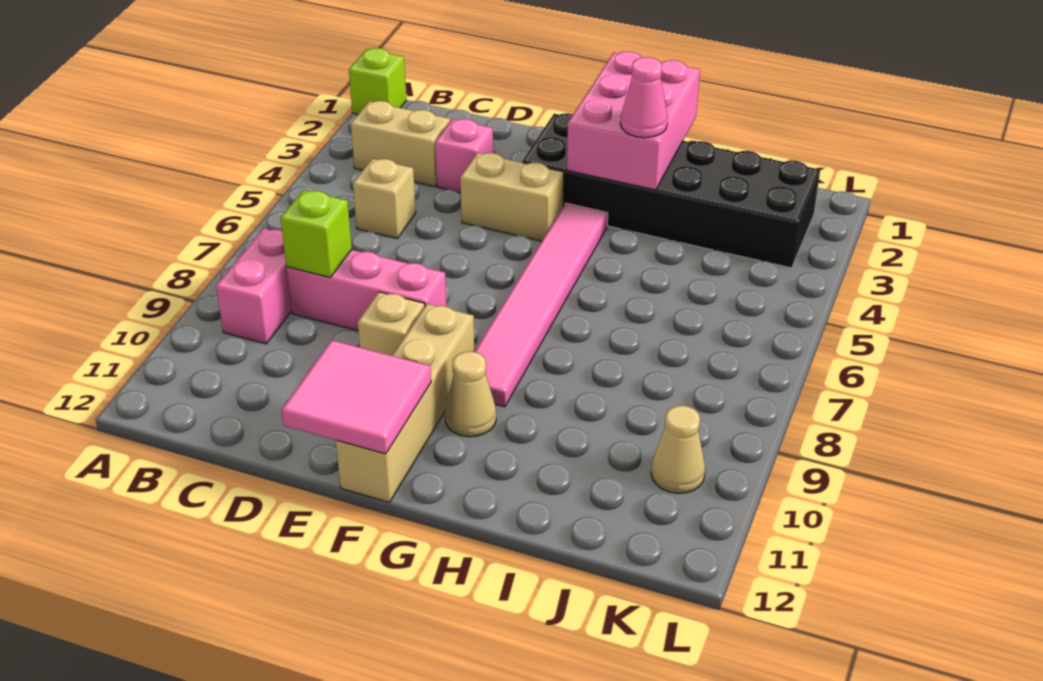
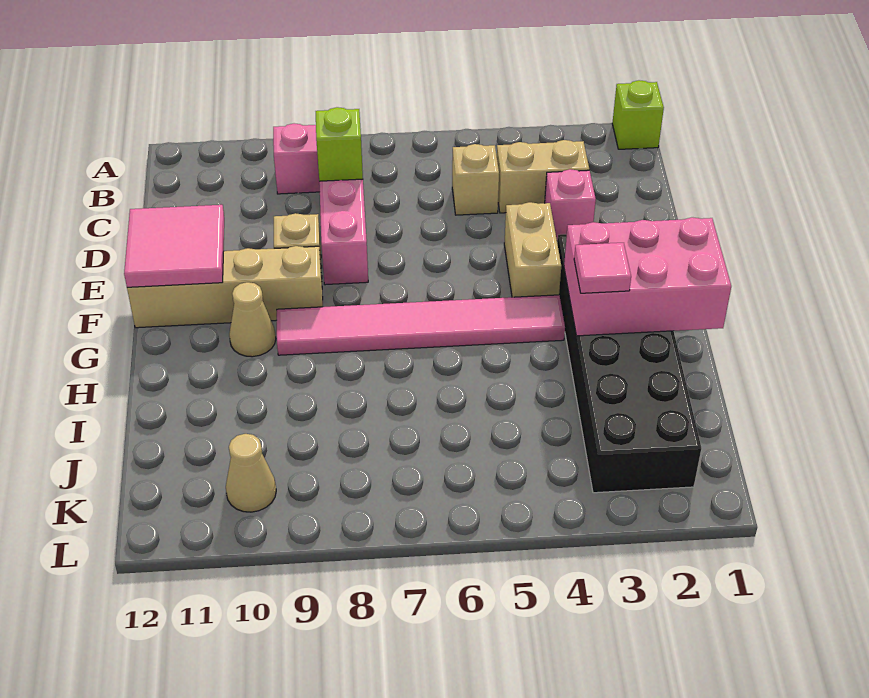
tan brick B3:C3 level 1 -> tan brick C3:C4 level 1
pink cone H3 level 3 -> pink tile H3 level 3

